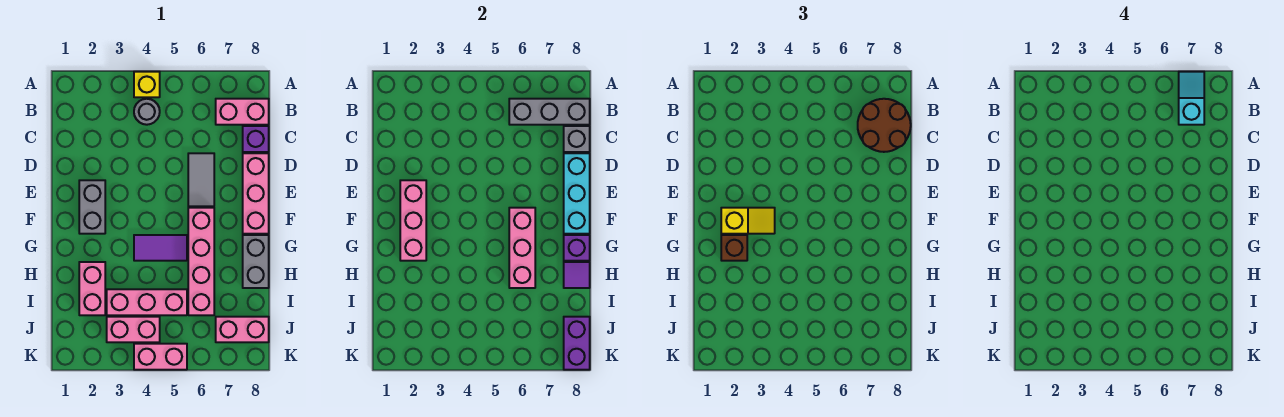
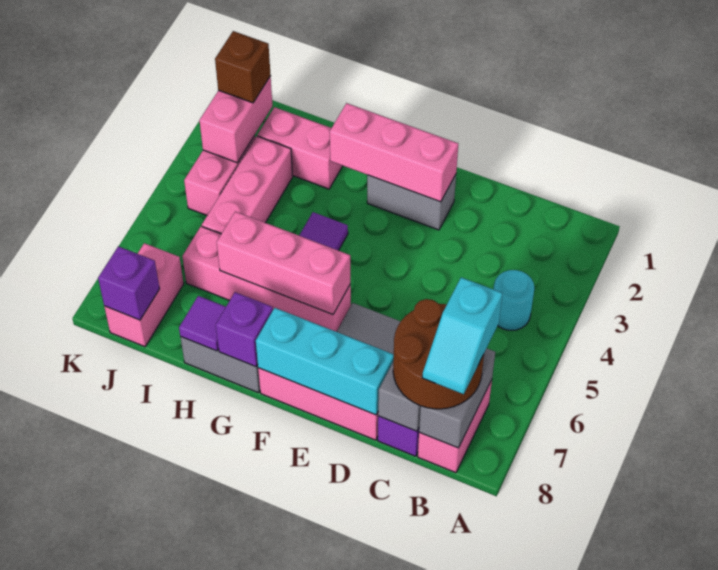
yellow brick A4 level 1 -> none
cyan slope A7:B7 level 4 top B -> cyan slope B7:B8 level 4 top 7
grey round brick B4 level 1 -> cyan round brick B4 level 1
grey brick B6:B8 level 2 -> grey brick B7:B8 level 2
yellow slope F2:F3 level 3 top 2 -> none
brown brick G2 level 3 -> brown brick J2 level 3
purple brick J8:K8 level 2 -> purple brick J8 level 2
pink brick K4:K5 level 1 -> pink brick J2:J3 level 2

